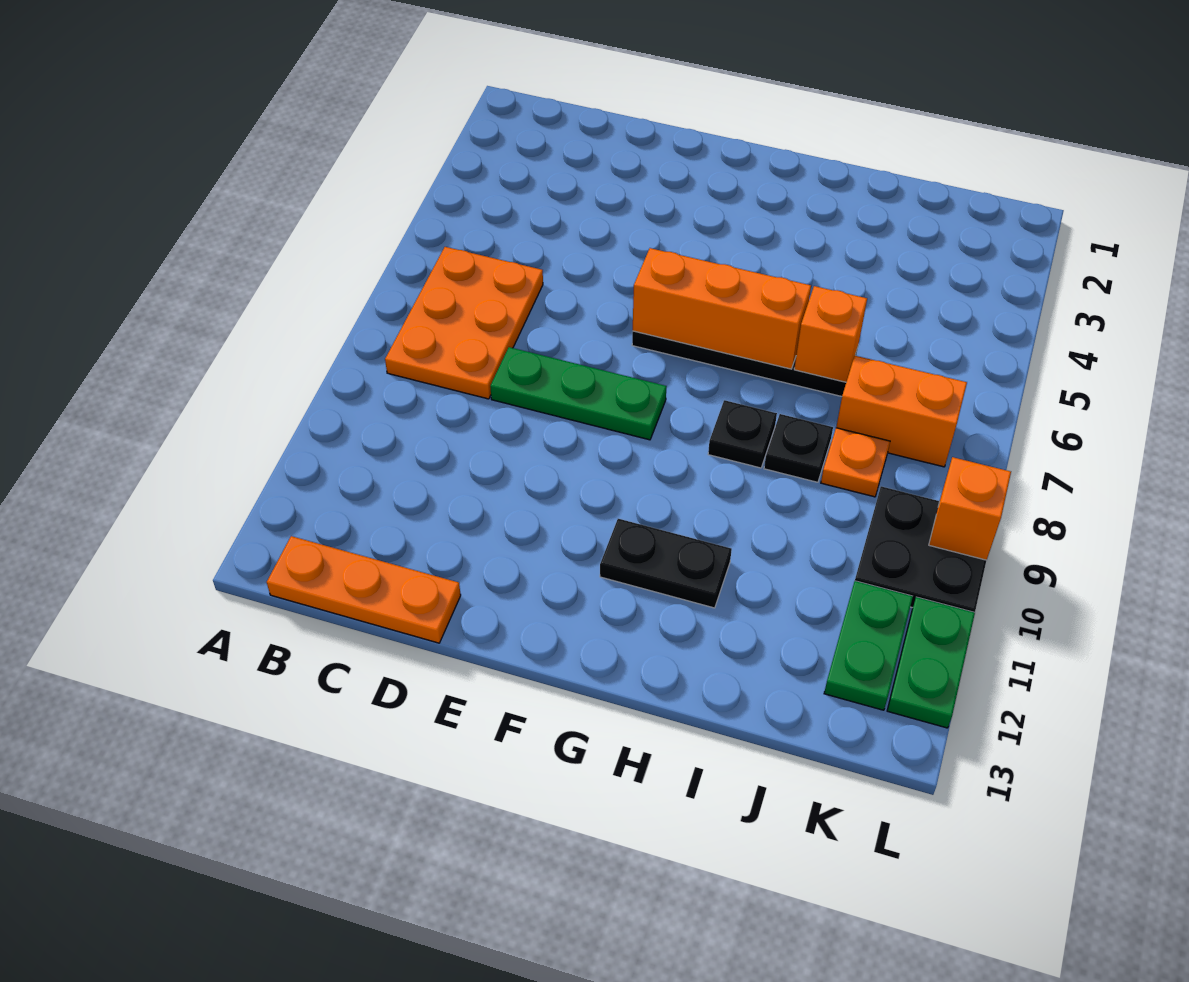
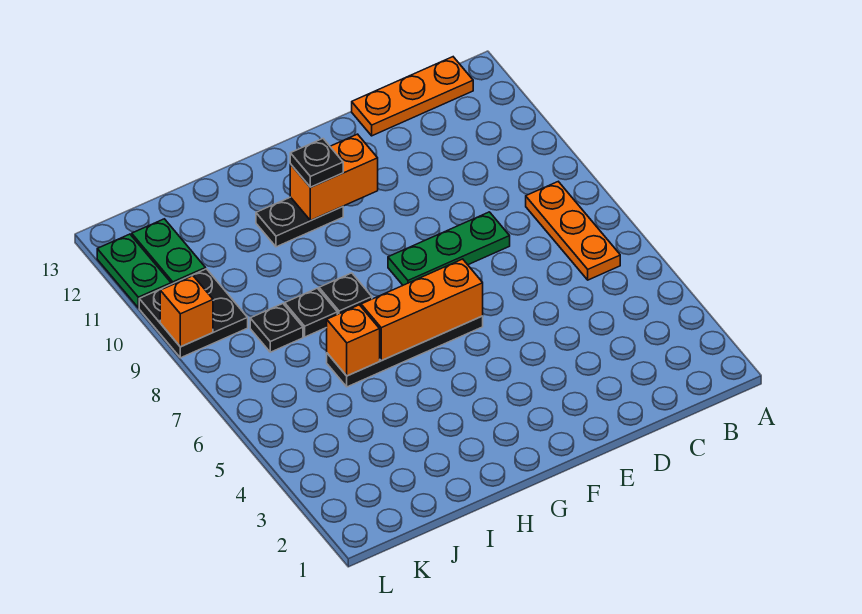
orange plate B6:C8 level 1 -> orange plate B6:B8 level 1
none -> black plate G11 level 3
orange brick J7:K7 level 1 -> orange brick F11:G11 level 2
orange plate J8 level 1 -> black plate J8 level 1

